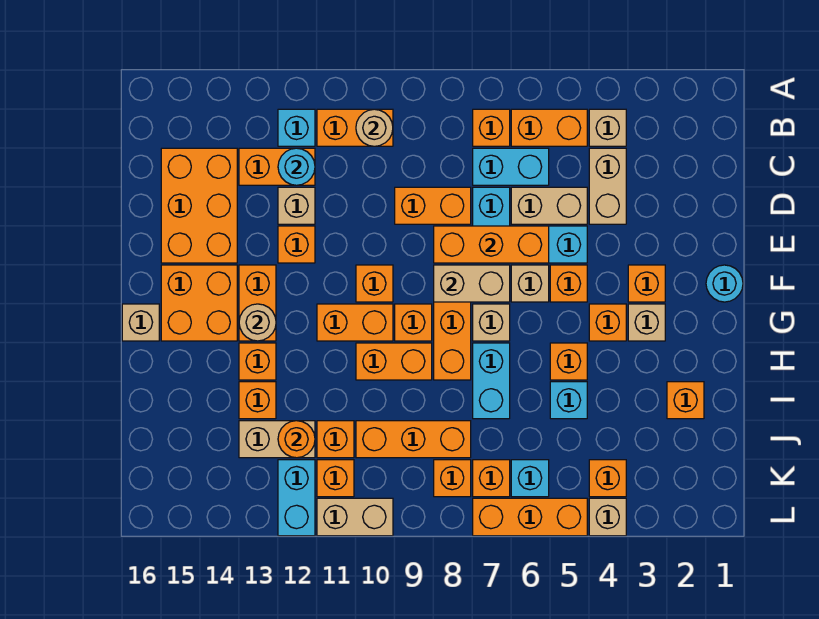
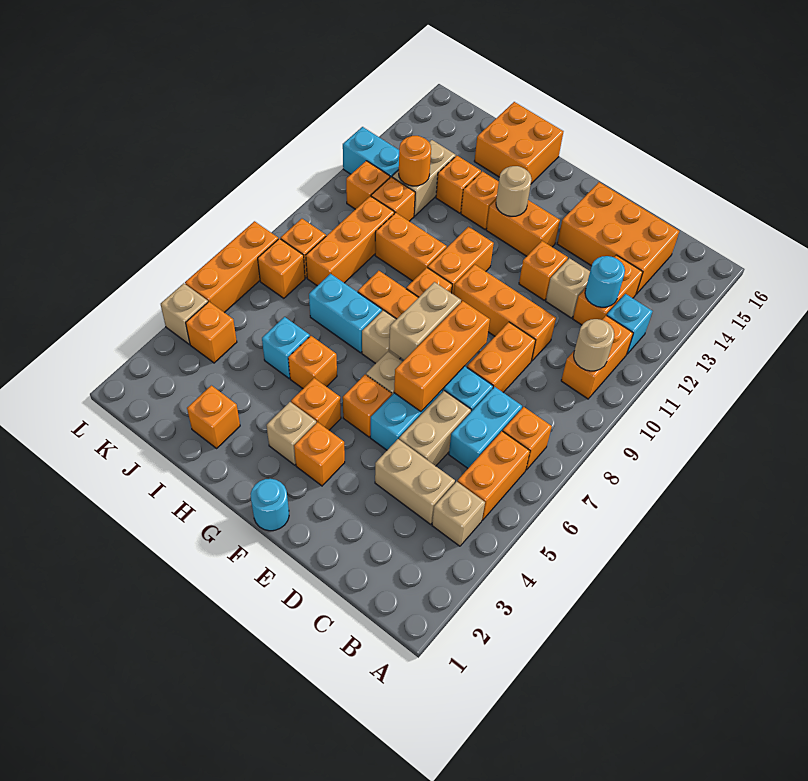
orange brick F10 level 1 -> orange brick D10:F10 level 1
orange brick F14:G15 level 1 -> orange brick H15:I16 level 1
tan brick G16 level 1 -> none
orange brick H9:H10 level 1 -> orange brick H10:I10 level 1
cyan brick K6 level 1 -> none
tan brick L10:L11 level 1 -> none

